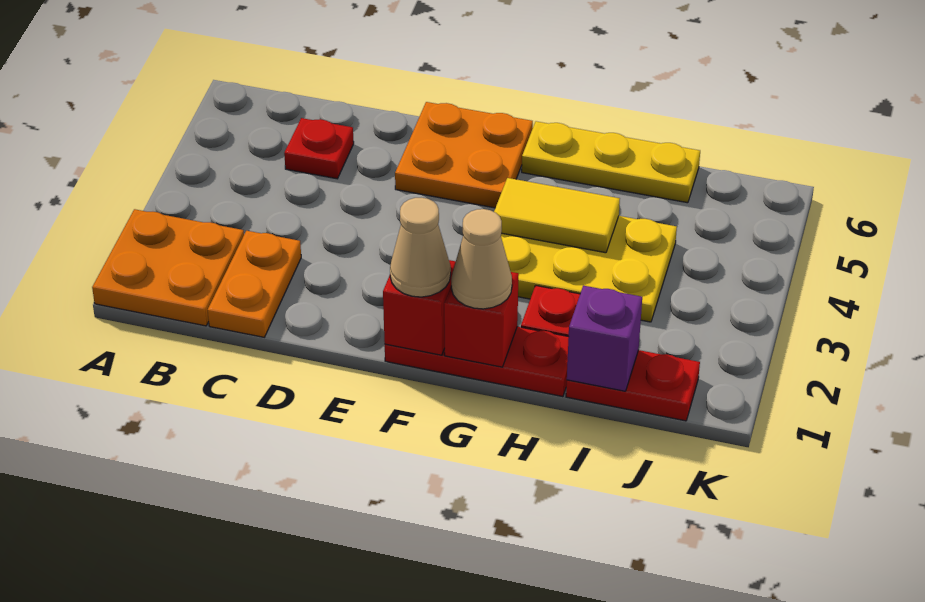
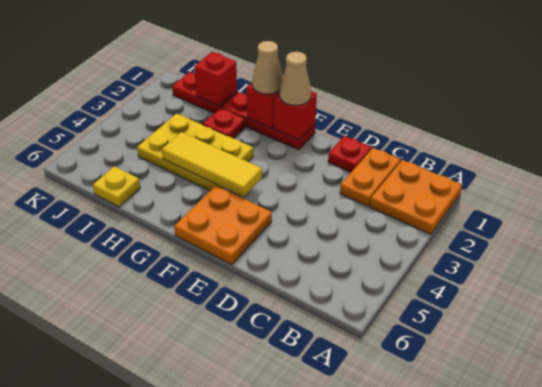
red plate C5 level 1 -> red plate D1 level 1
yellow tile G4:H4 level 2 -> yellow tile F4:H4 level 2
yellow plate G6:I6 level 1 -> yellow plate I6 level 1
purple brick I1 level 2 -> red brick I1 level 2

